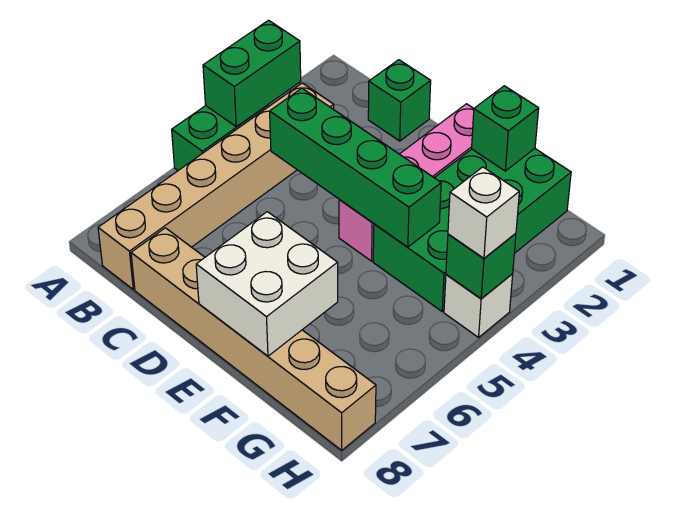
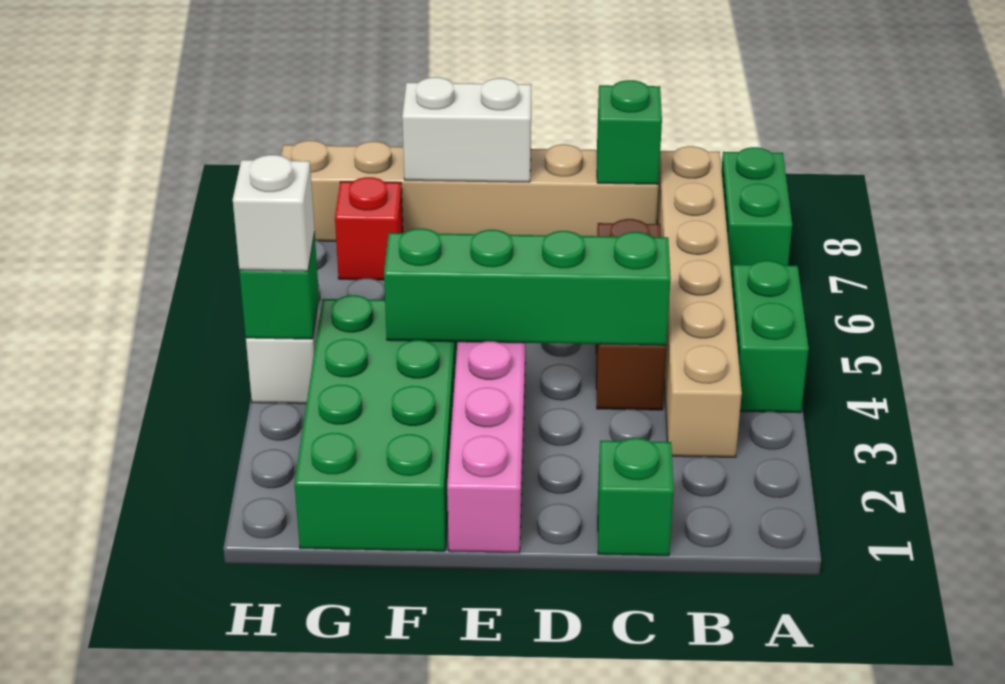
green brick A3:A4 level 2 -> green brick A7:A8 level 1
none -> brown brick C4:C6 level 1
white brick E7:F8 level 2 -> white brick E8:F8 level 2
green brick F1 level 2 -> green brick C8 level 2
none -> red brick G7 level 1

